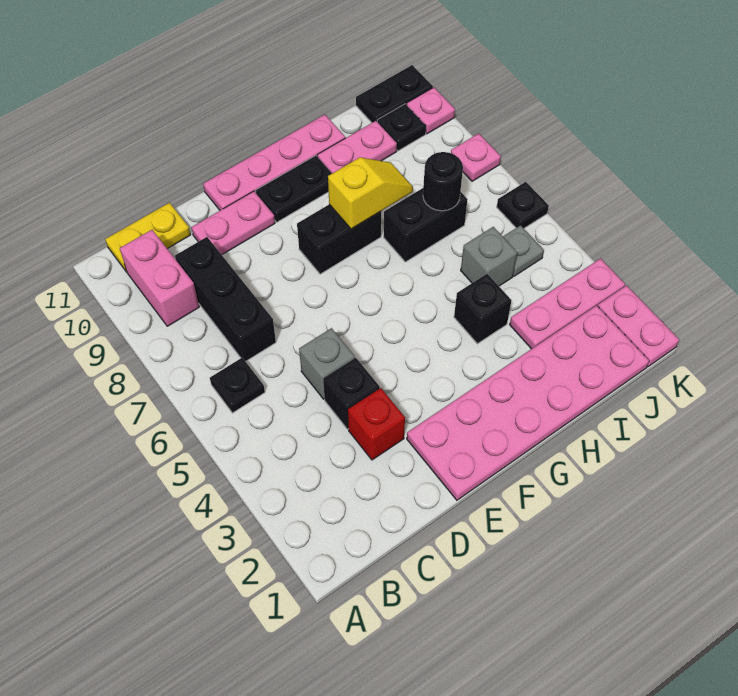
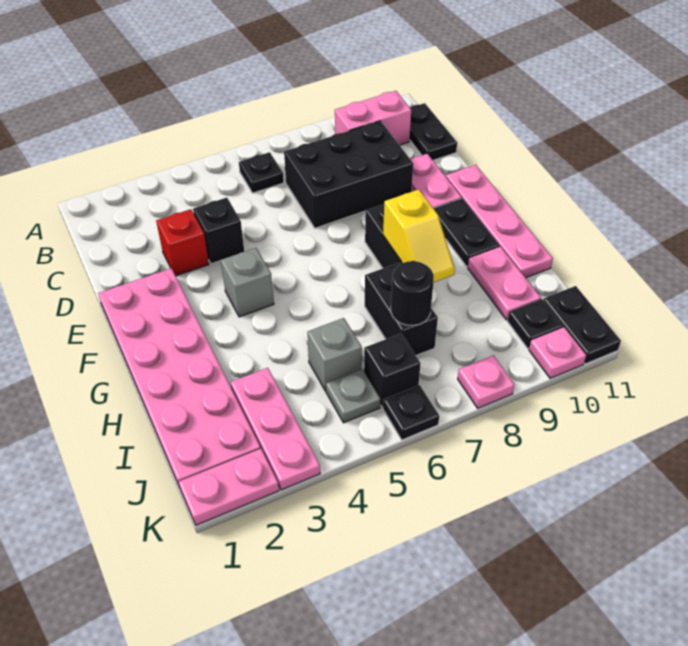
yellow plate B11:C11 level 1 -> black plate B11:C11 level 1
black brick C7:C9 level 1 -> black brick C7:D9 level 1
grey brick D5 level 1 -> grey brick F4 level 1
black brick H4 level 1 -> black brick J6 level 1

